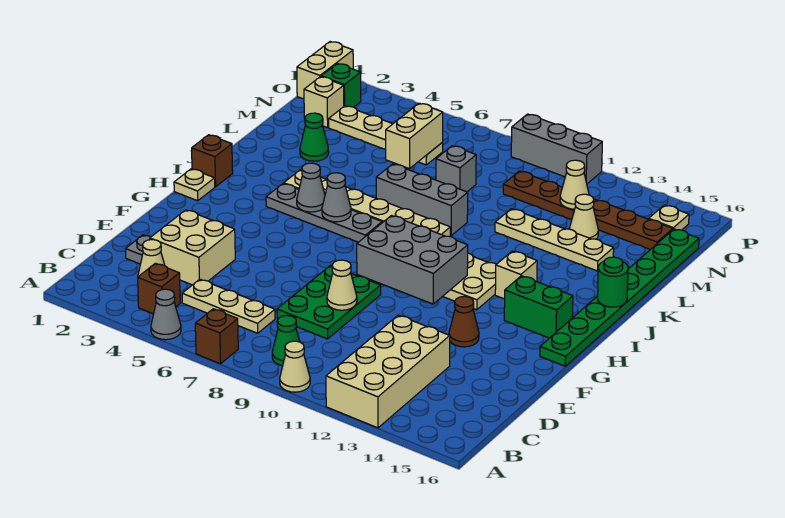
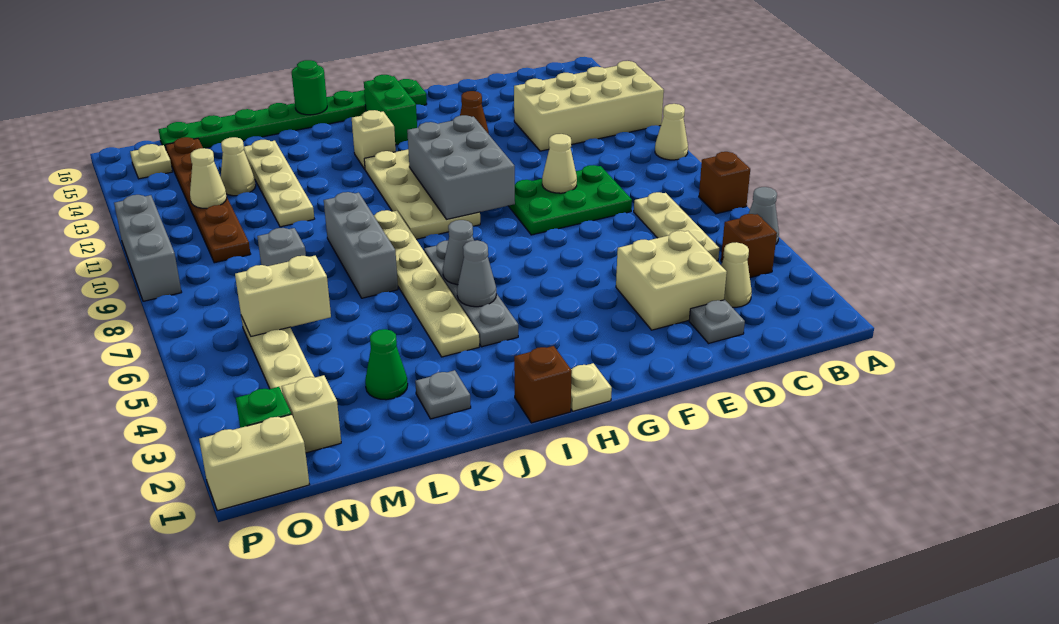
green cone B9 level 1 -> none
none -> grey plate K2 level 1

